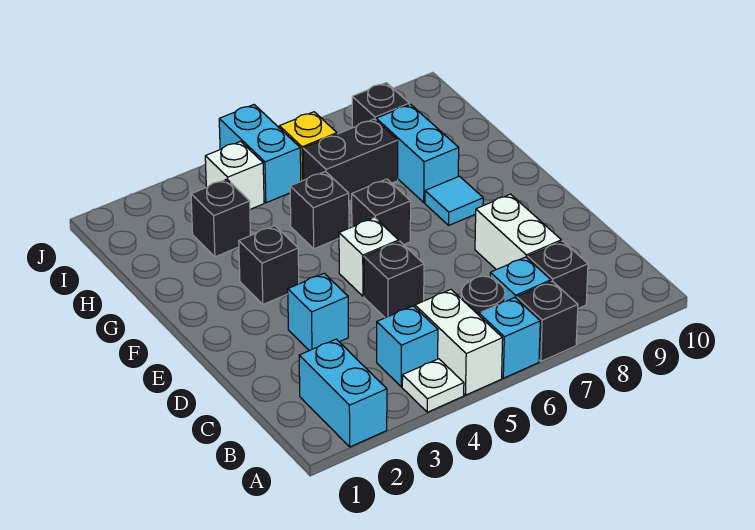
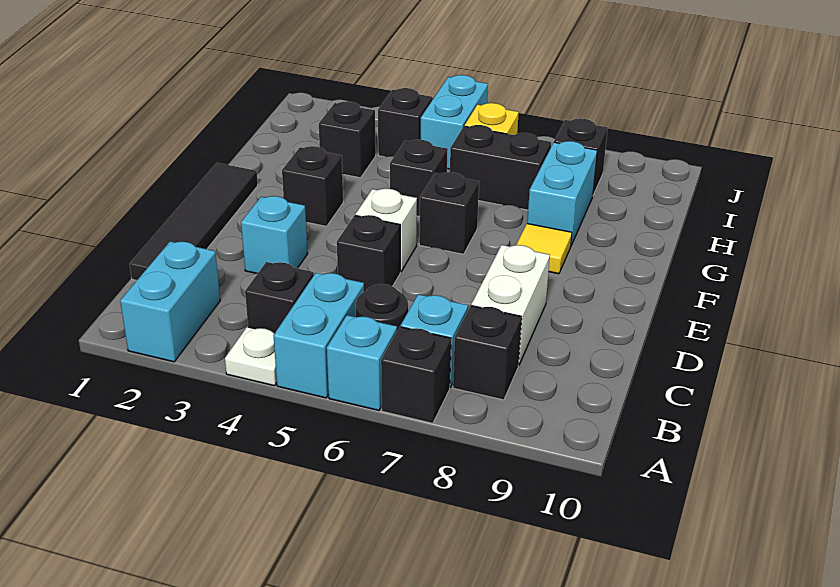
white brick A5:B5 level 1 -> cyan brick A5:B5 level 1
cyan brick B4 level 1 -> black brick B4 level 1
none -> black tile C1:F1 level 1
cyan tile F8 level 1 -> yellow tile F8 level 1
white brick I4 level 1 -> black brick I4 level 1

